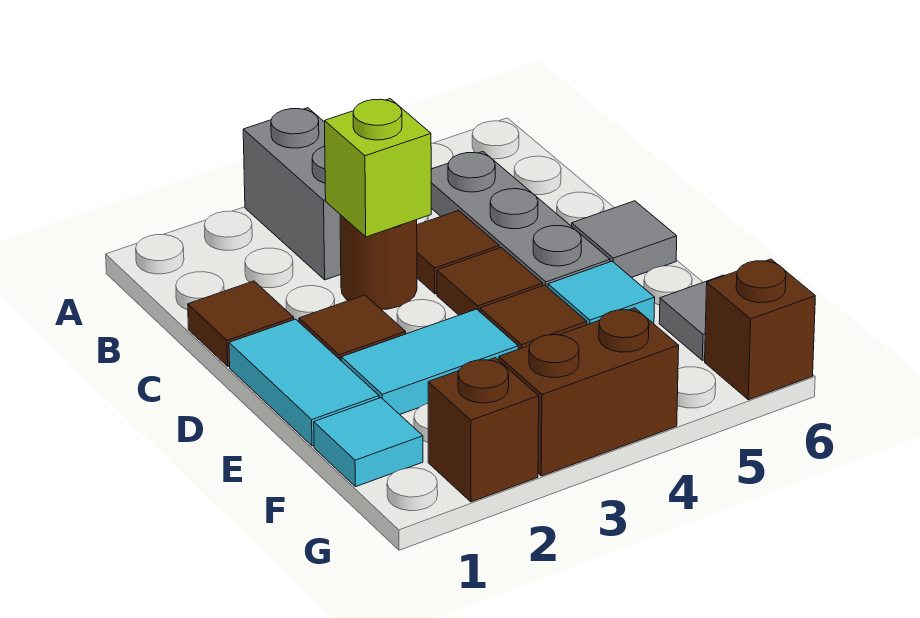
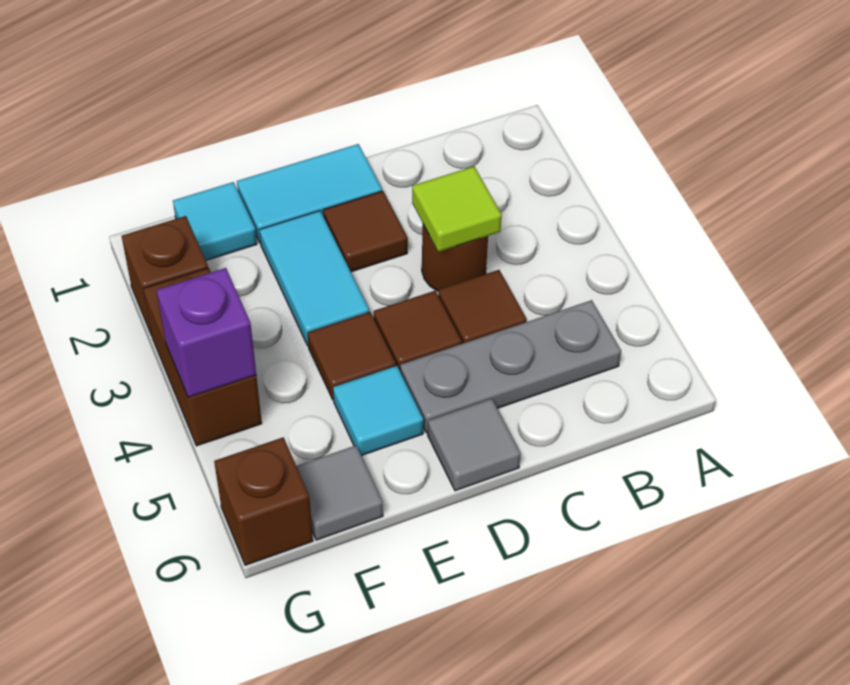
grey brick A3:B3 level 1 -> none
brown tile C1 level 1 -> none
lime brick C3 level 2 -> lime tile C3 level 2
none -> purple brick G4 level 2

